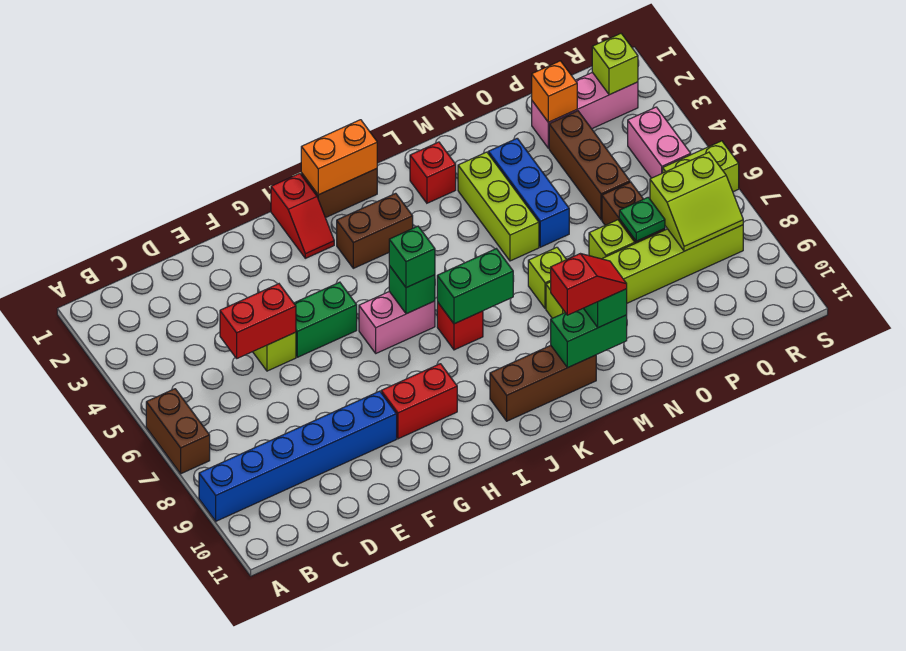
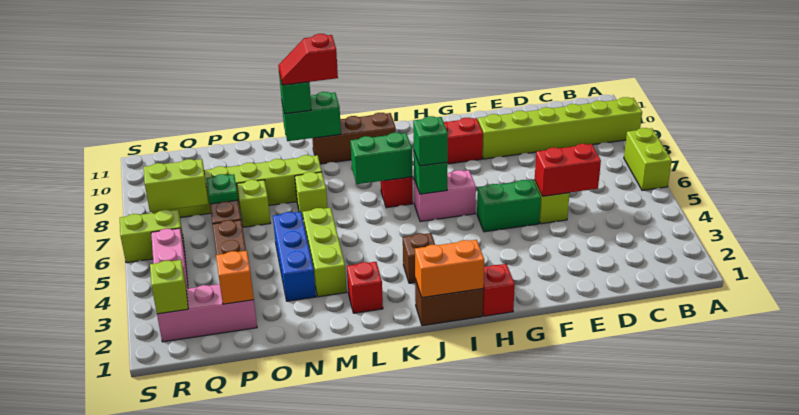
brown brick A6:A7 level 1 -> lime brick A6:A7 level 1
blue brick A9:F9 level 1 -> lime brick A9:F9 level 1
brown brick I3:J3 level 1 -> brown brick J3 level 1

